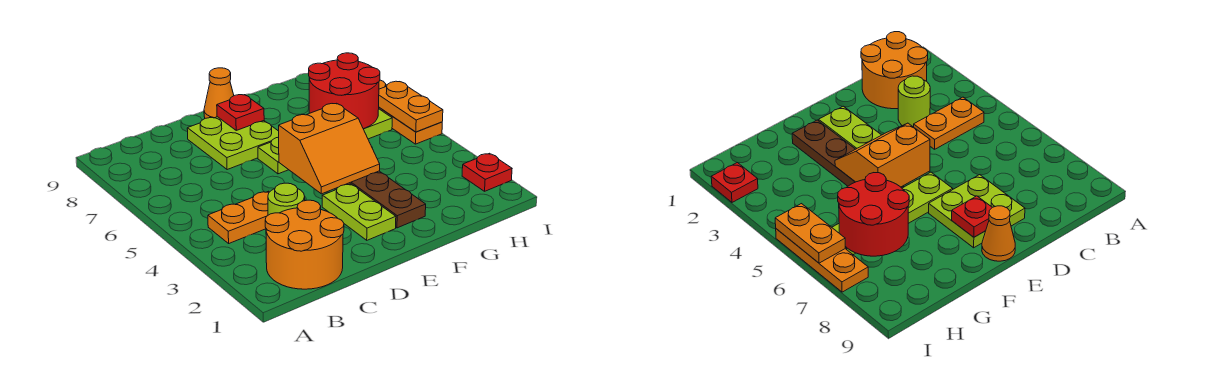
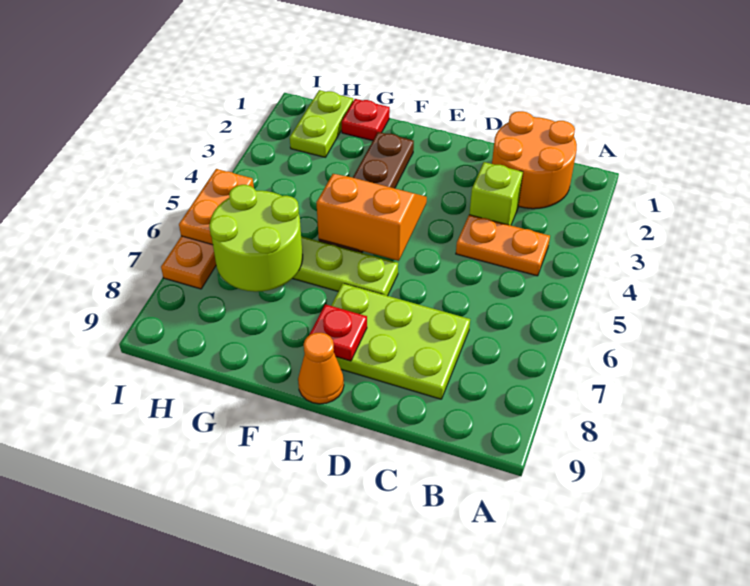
lime round brick C3 level 1 -> lime brick C3 level 1
lime plate D7:E8 level 1 -> lime plate C7:E8 level 1
lime plate E2:E3 level 1 -> lime plate H1:H2 level 1
red round brick G6:H7 level 2 -> lime round brick G6:H7 level 2
red plate I2 level 1 -> red plate G1 level 1

